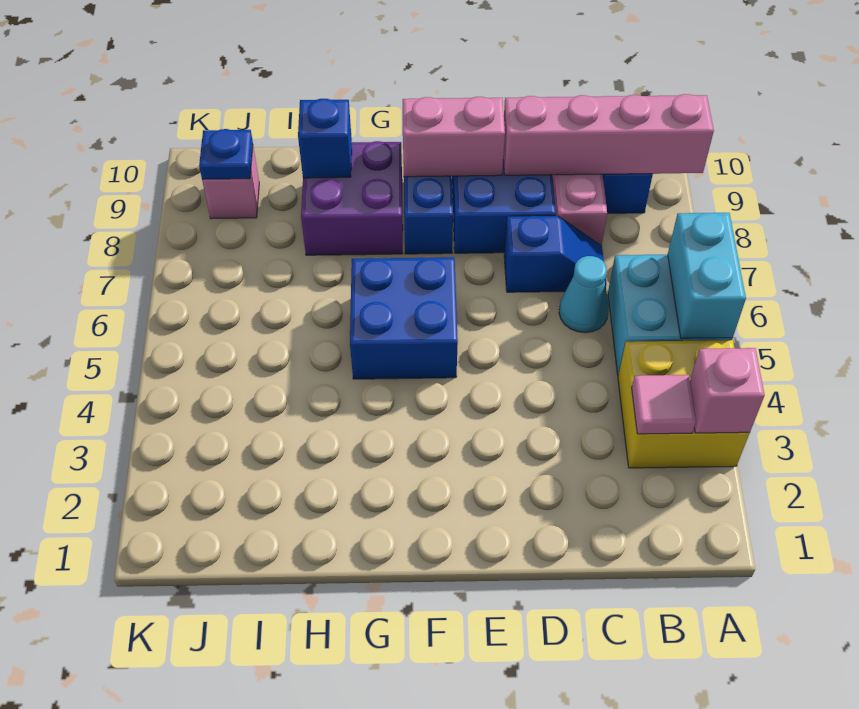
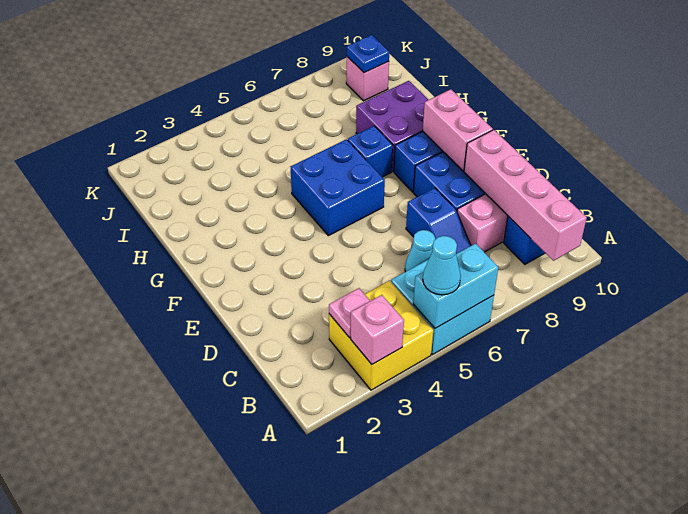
none -> cyan cone A5 level 3
pink tile B3 level 2 -> pink plate B3 level 2
blue brick H9 level 2 -> blue brick G7 level 1

